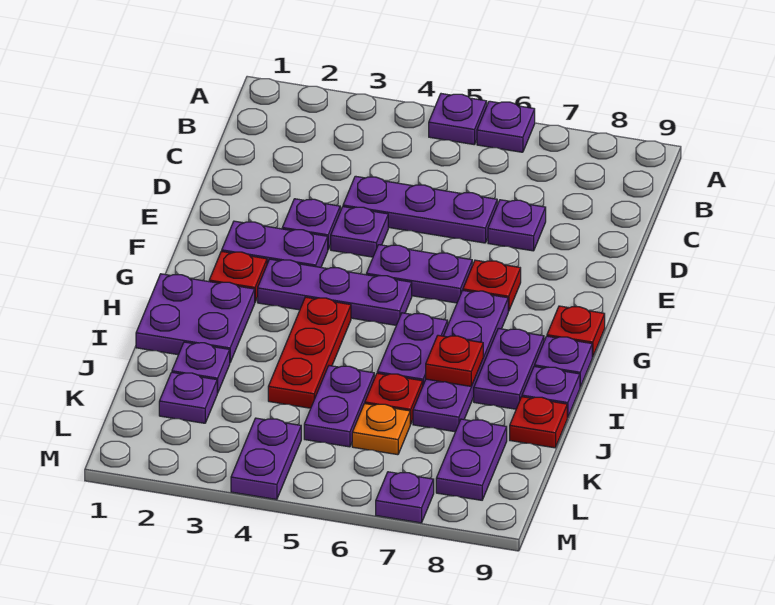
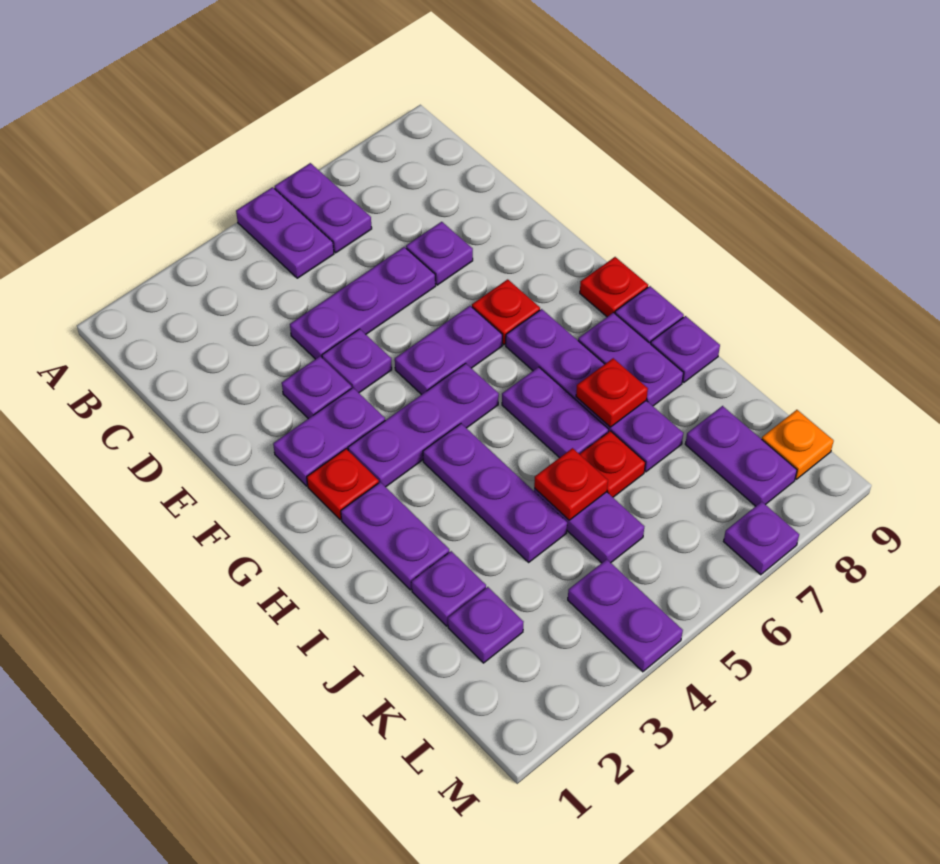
purple plate A5 level 1 -> purple plate A5:B5 level 1
purple plate A6 level 1 -> purple plate A6:B6 level 1
purple plate H1:I2 level 1 -> purple plate H2:I2 level 1
red plate H4:J4 level 1 -> purple plate H4:J4 level 1
red plate J9 level 1 -> red plate J5 level 2
orange plate K6 level 1 -> orange plate L9 level 1

